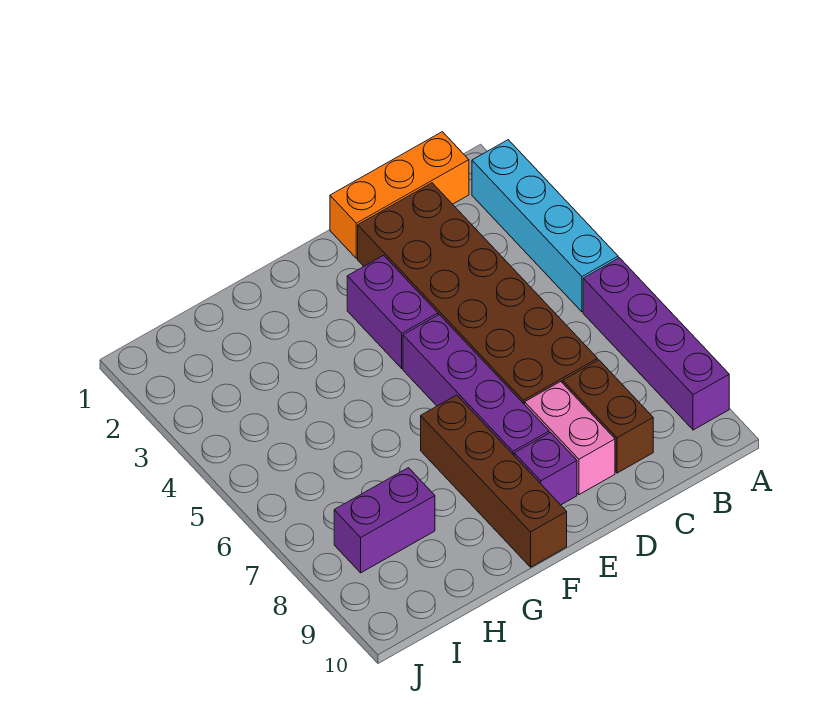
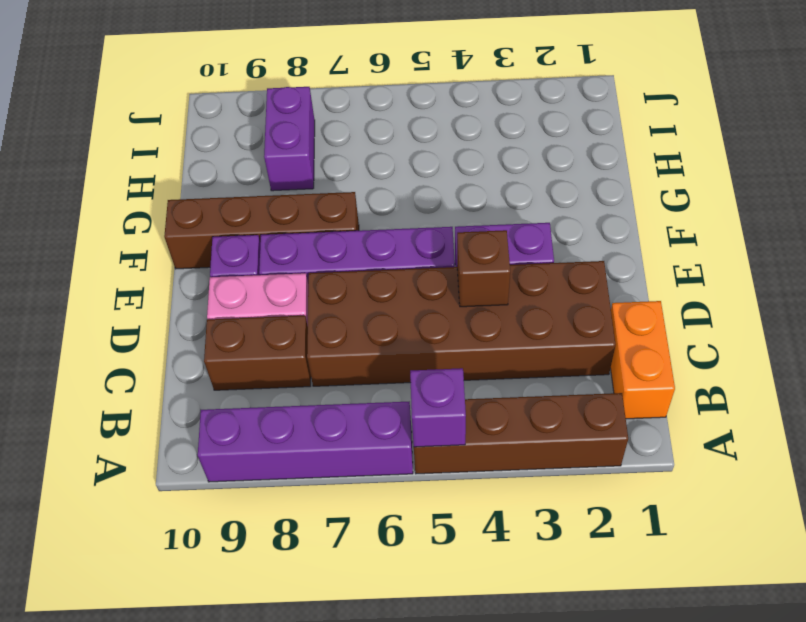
cyan brick A2:A5 level 1 -> brown brick A2:A5 level 1
none -> purple brick A5 level 2
orange brick B1:D1 level 1 -> orange brick B1:C1 level 1
none -> brown brick D4 level 2

